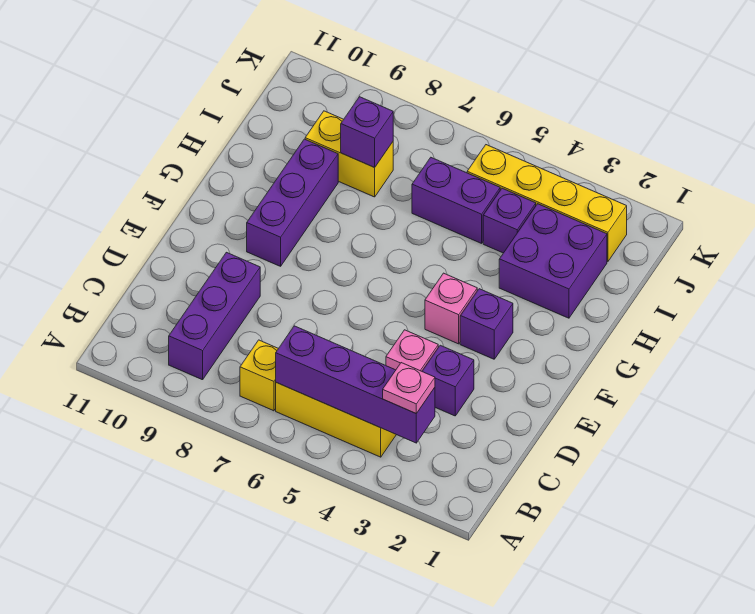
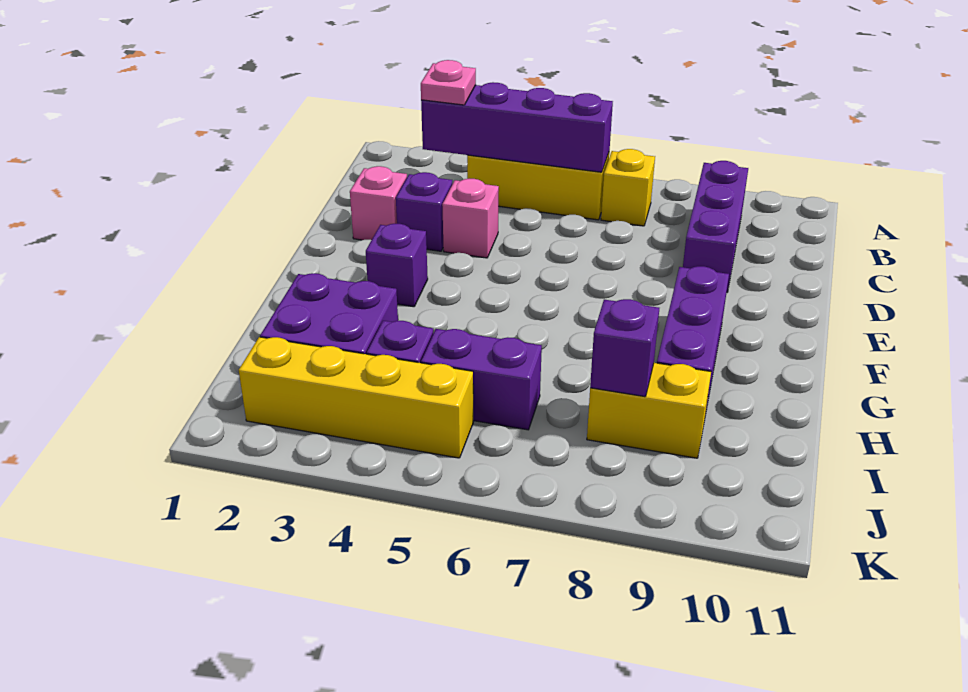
pink brick F4 level 1 -> pink brick D2 level 1

